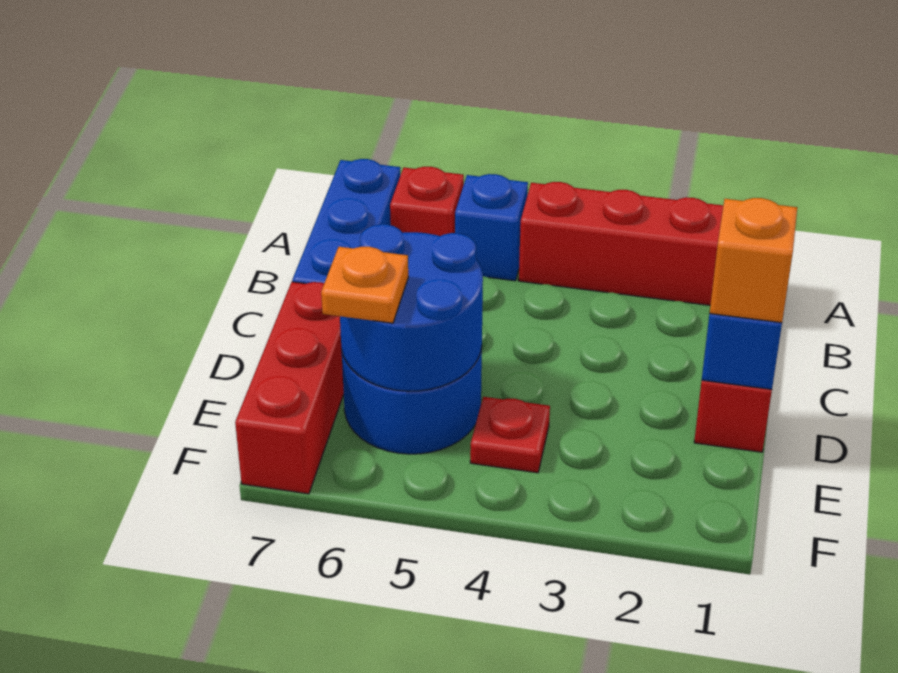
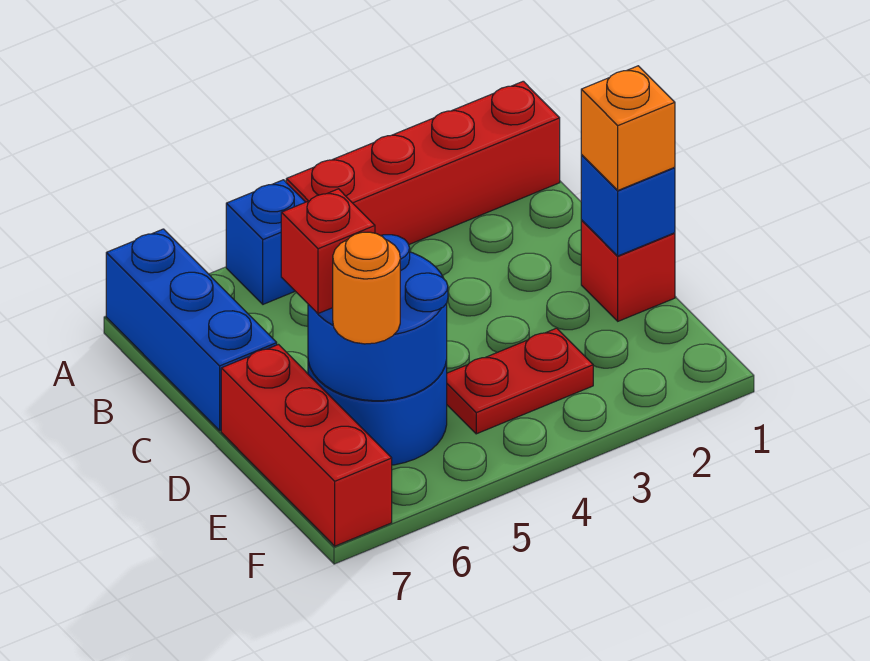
red brick A6 level 1 -> red brick D6 level 3
red plate E4 level 1 -> red plate E3:E4 level 1
orange plate E6 level 3 -> orange round brick E6 level 3

